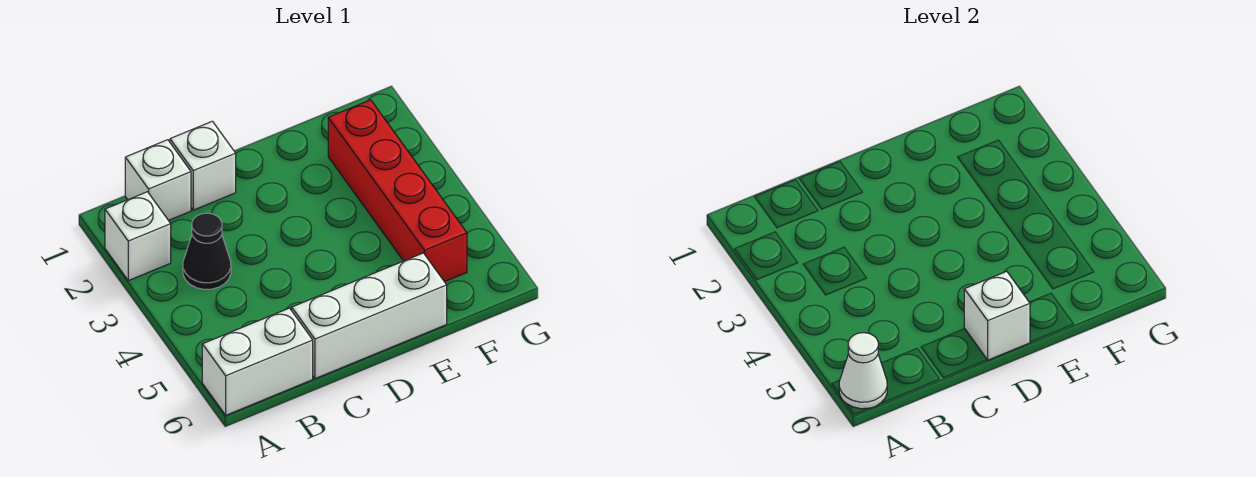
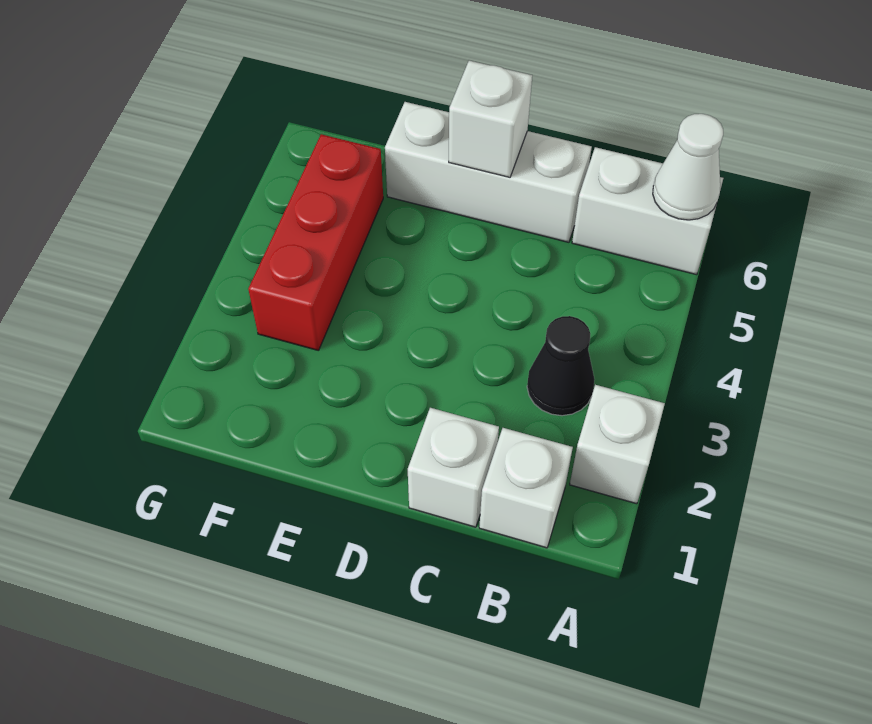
red brick F2:F5 level 1 -> red brick F3:F5 level 1

